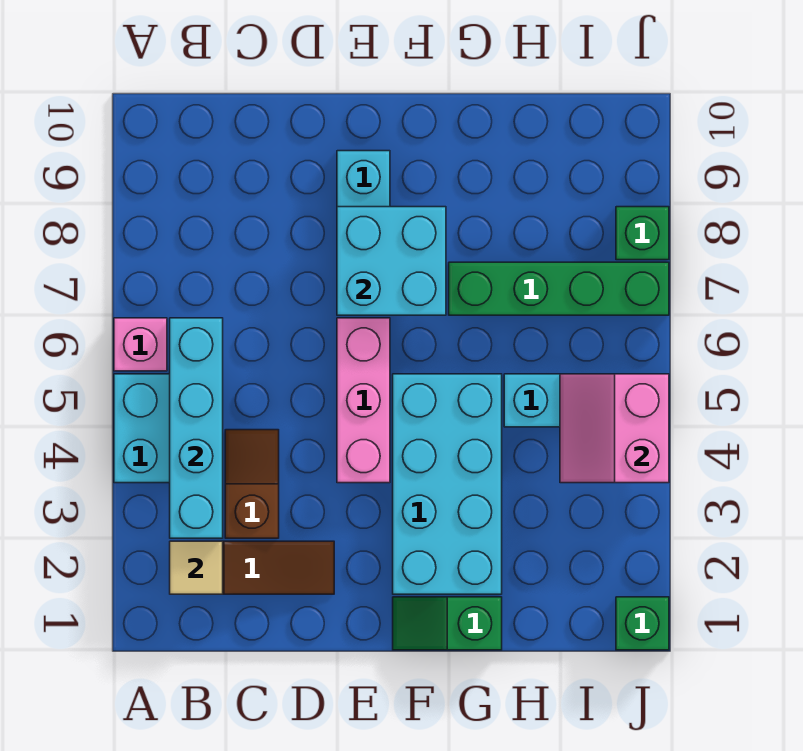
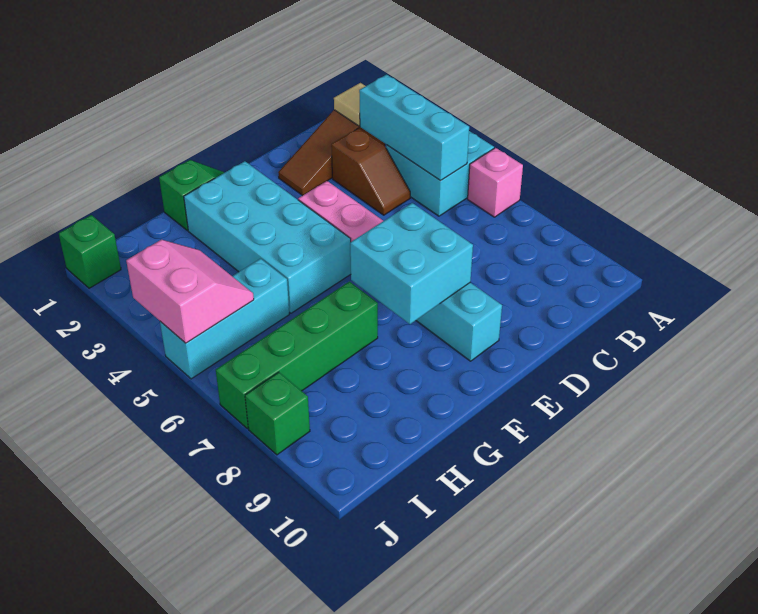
cyan brick B3:B6 level 2 -> cyan brick B3:B5 level 2

